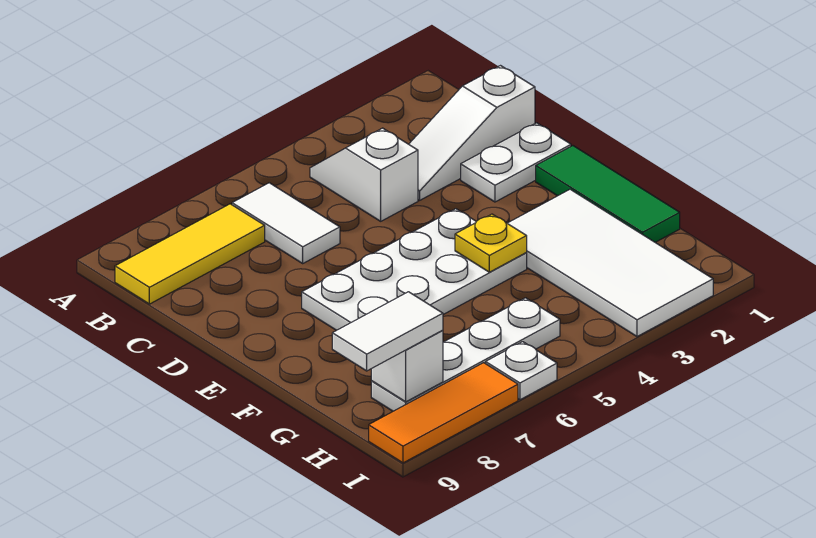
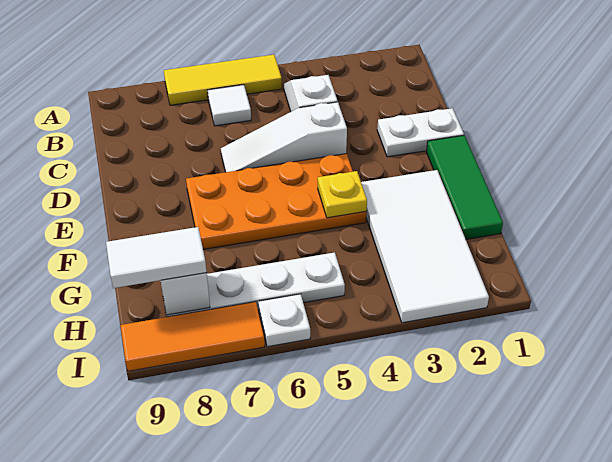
white tile B6:C6 level 1 -> white tile B6 level 1
yellow tile B7:B9 level 1 -> yellow tile A5:A7 level 1
white slope C1:C3 level 1 top 1 -> white slope D4:D6 level 1 top 4
white plate E4:F7 level 1 -> orange plate E4:F7 level 1

